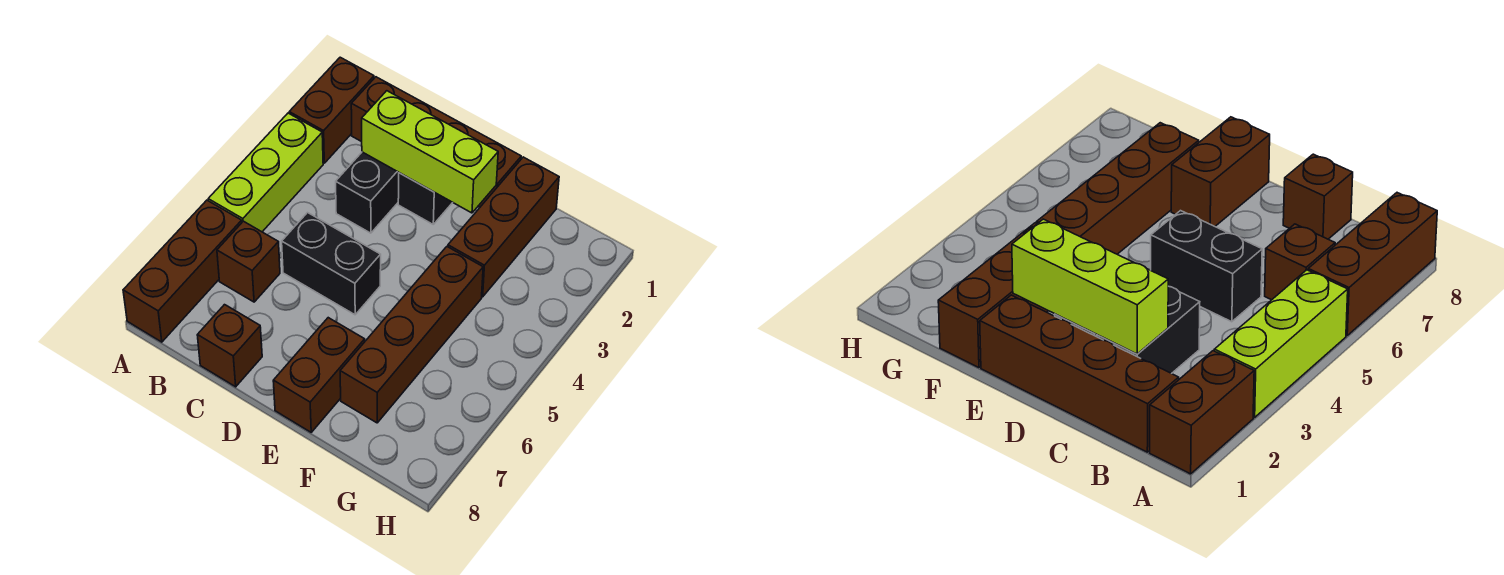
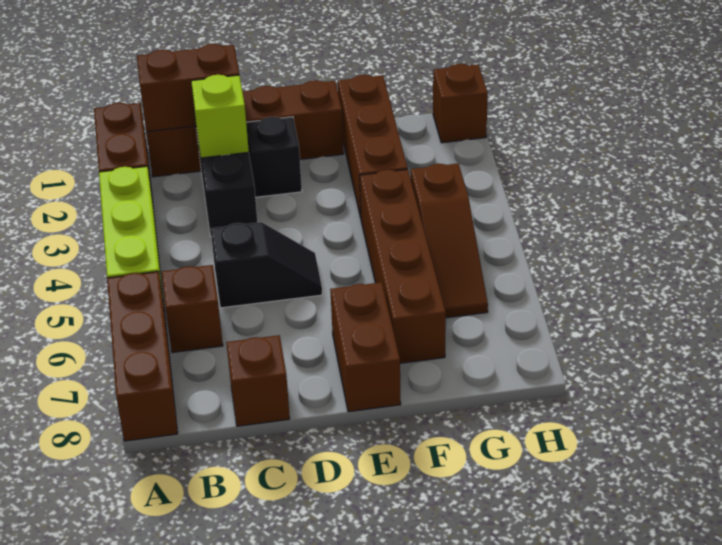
none -> brown brick B1:C1 level 2
lime brick C2:E2 level 2 -> lime brick C2 level 2
black brick C5:D5 level 1 -> black slope C5:D5 level 1 top C
none -> brown slope G4:G6 level 1 top 4
none -> brown brick H1 level 1

